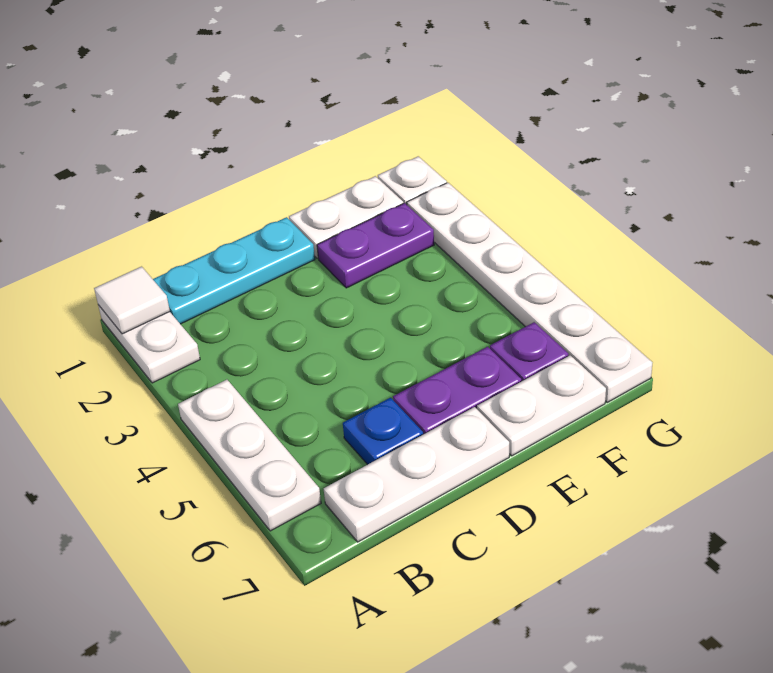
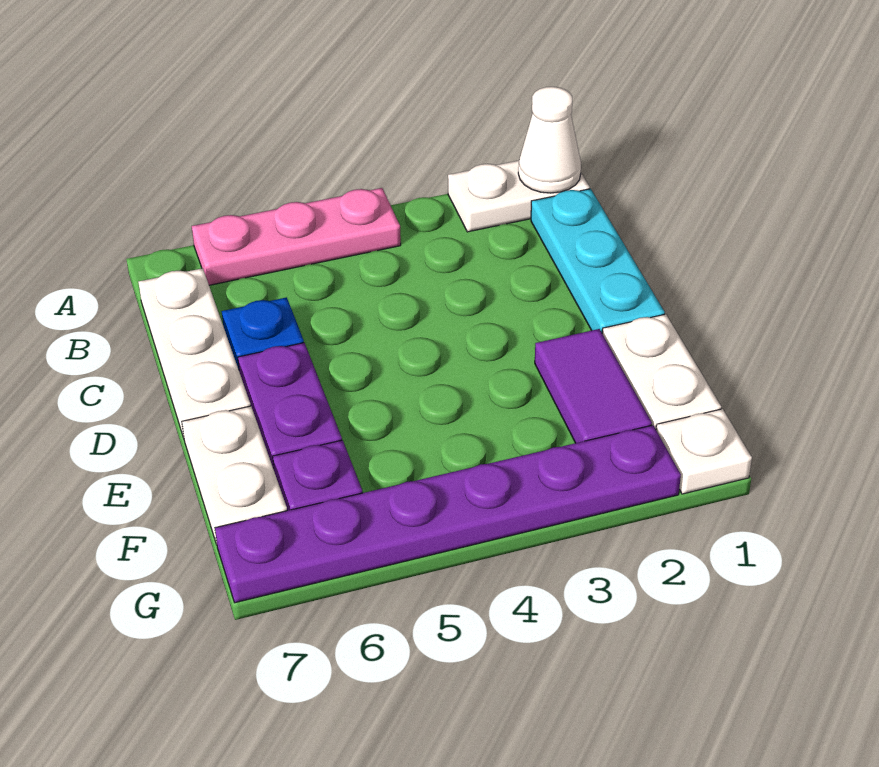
white tile A1 level 2 -> white cone A1 level 2
white plate A4:A6 level 1 -> pink plate A4:A6 level 1
purple plate E2:F2 level 1 -> purple tile E2:F2 level 1
white plate G2:G7 level 1 -> purple plate G2:G7 level 1

